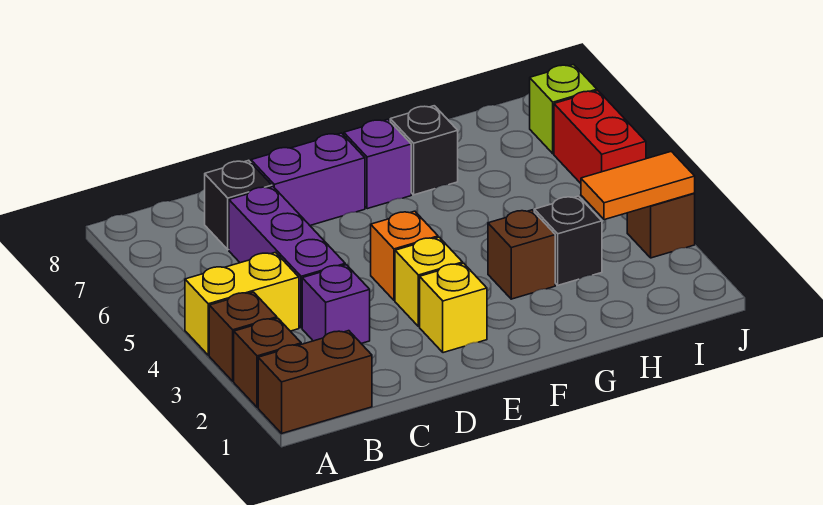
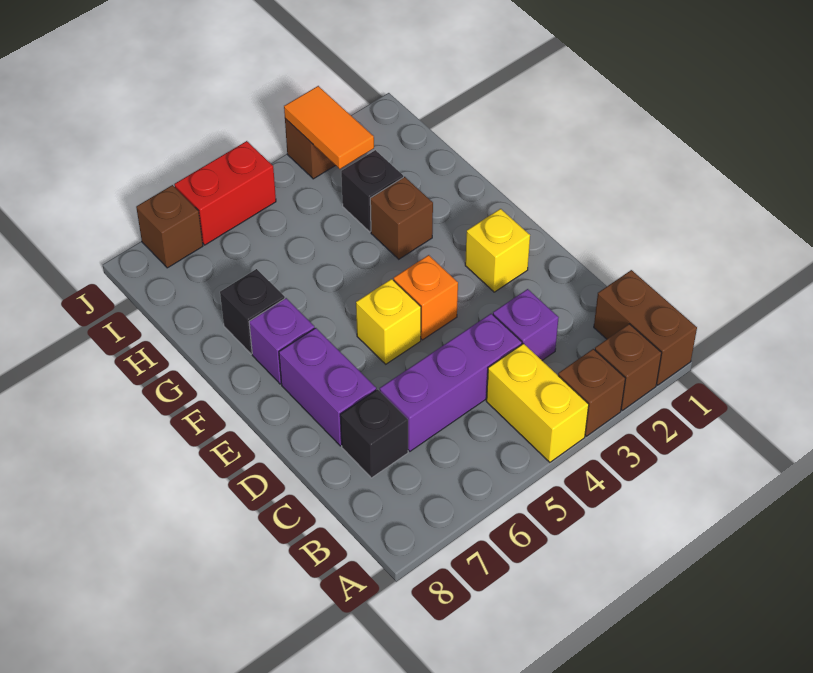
yellow brick E3 level 1 -> yellow brick E5 level 1
lime brick J7 level 1 -> brown brick J7 level 1

